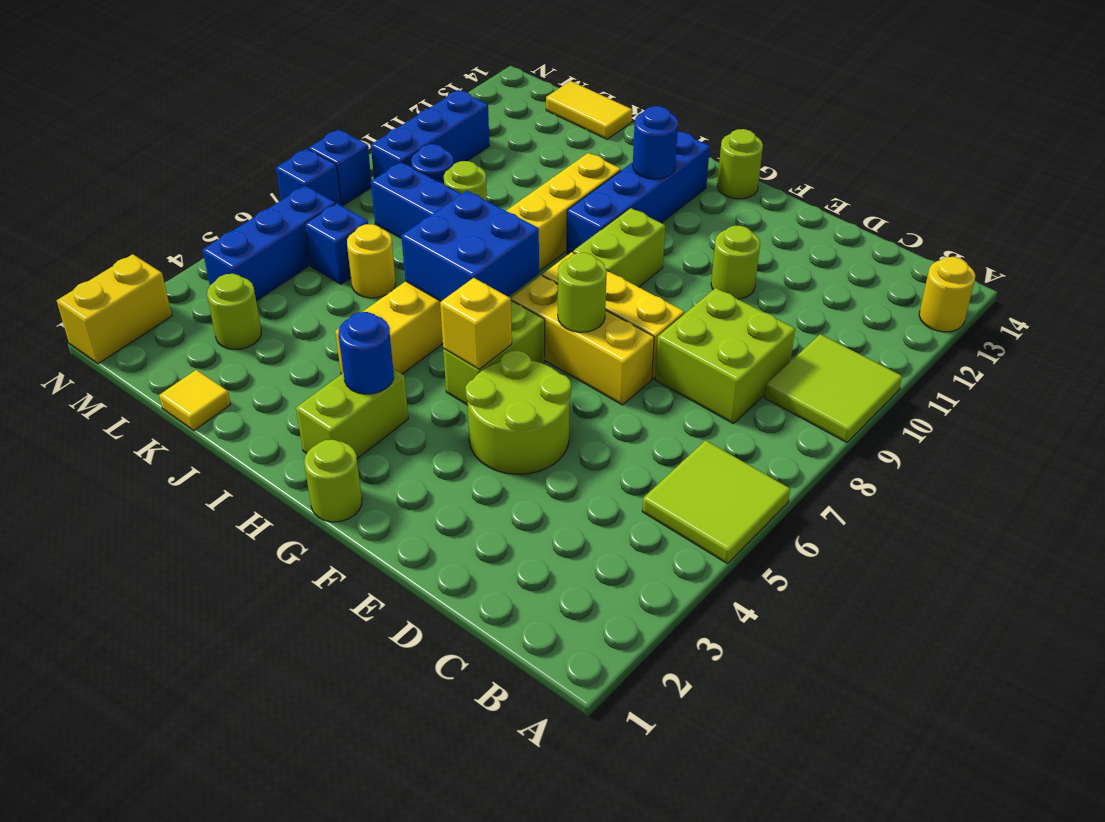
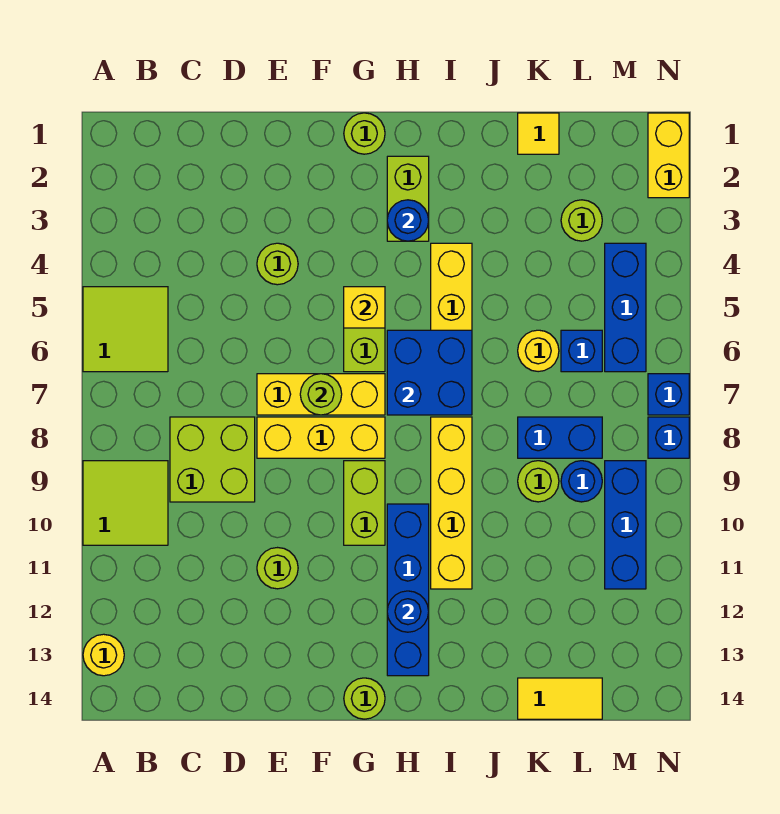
lime round brick E4:F5 level 1 -> lime round brick E4 level 1

